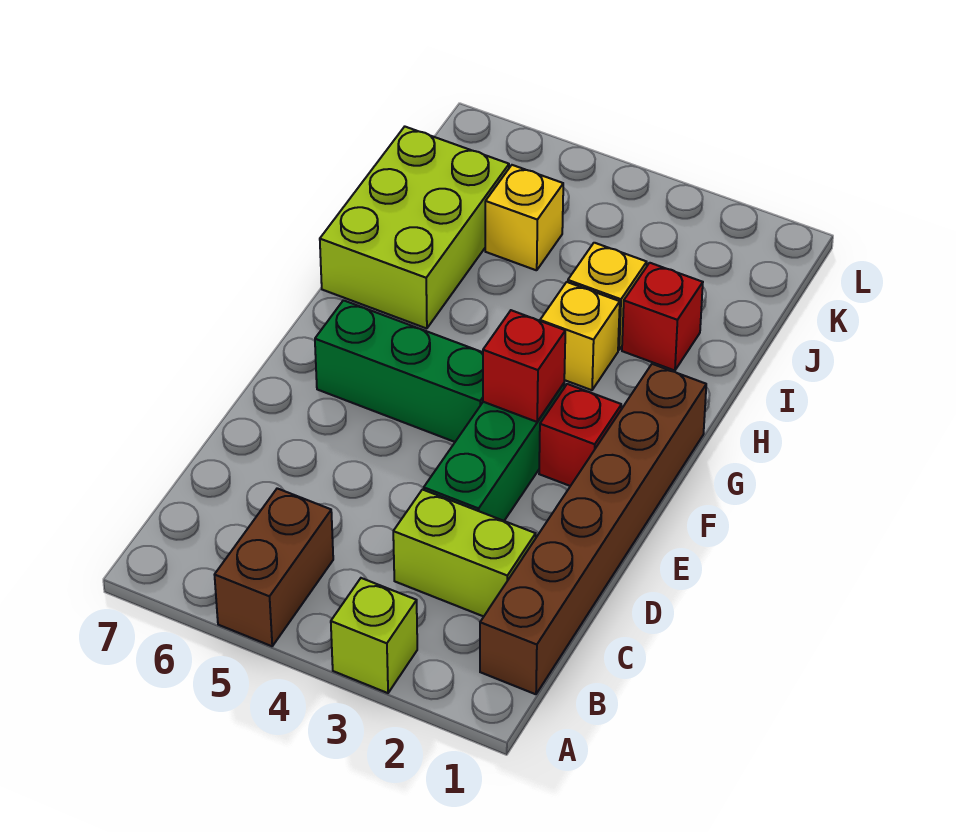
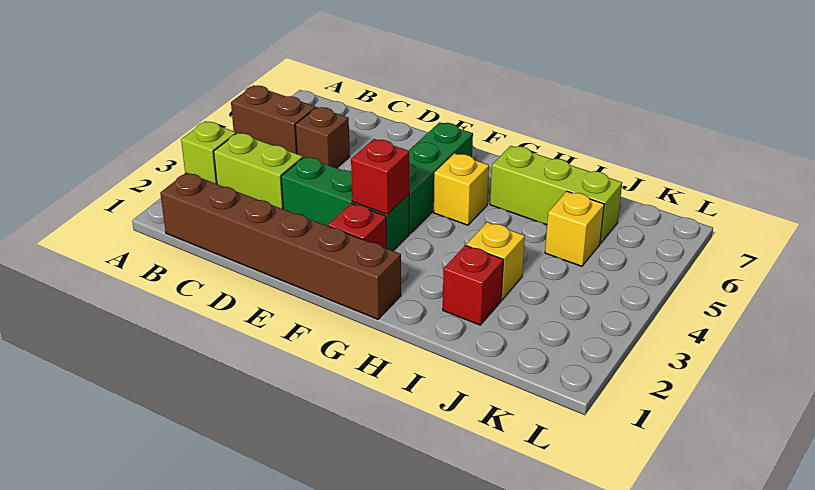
lime brick C2:C3 level 1 -> lime brick B3:C3 level 1
none -> brown brick C5 level 1
yellow brick H3 level 1 -> yellow brick G5 level 1
lime brick H6:J7 level 1 -> lime brick H6:J6 level 1

